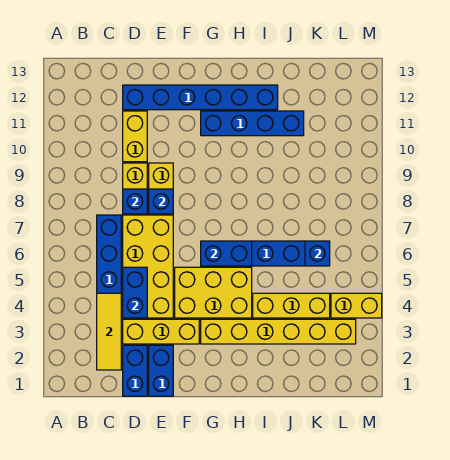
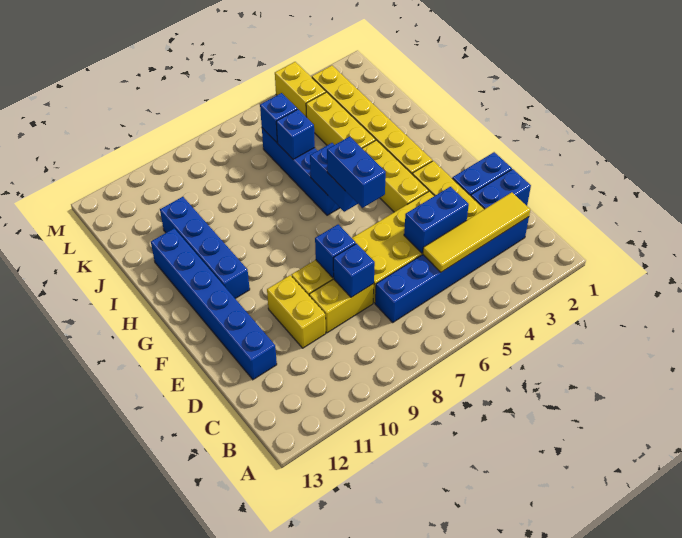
yellow tile C2:C4 level 2 -> yellow tile C2:C5 level 2
yellow brick D10:D11 level 1 -> yellow brick D10:E10 level 1
yellow brick F4:H5 level 1 -> yellow brick F4:H4 level 1
none -> blue brick F6:G6 level 3
none -> blue brick J6 level 2

